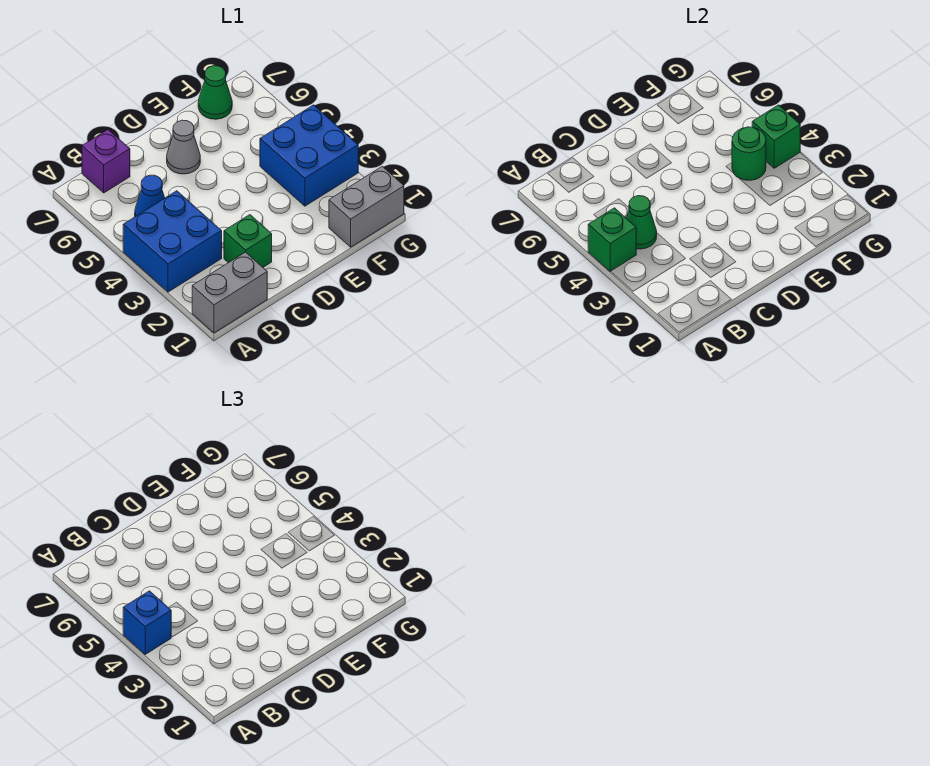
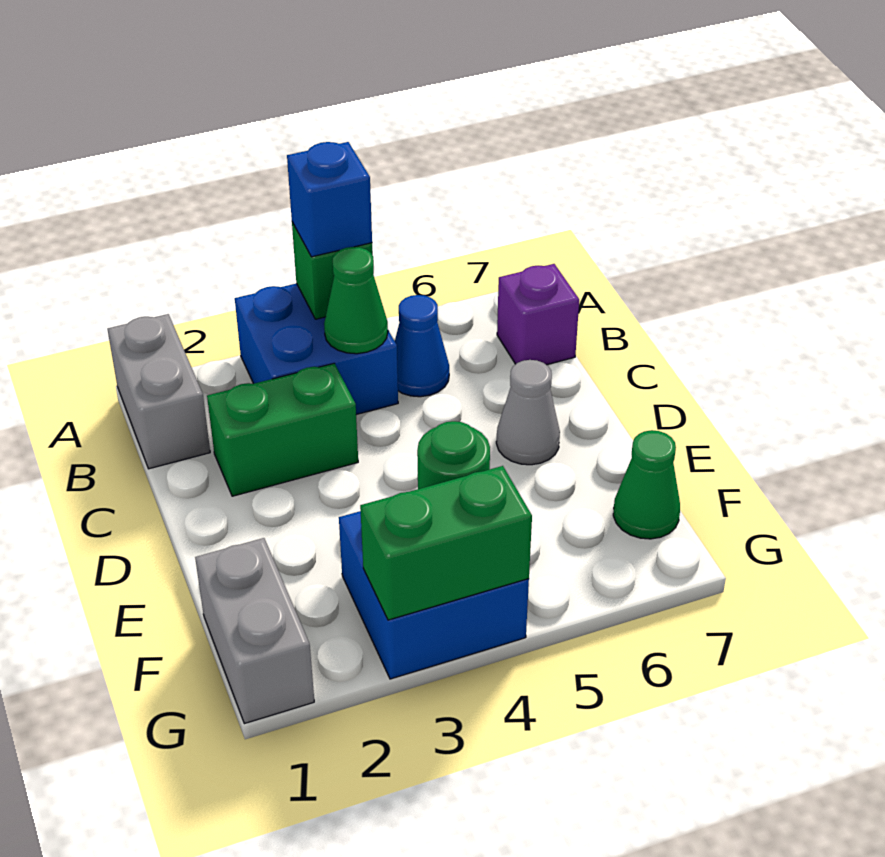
green brick C2 level 1 -> green brick C2:C3 level 1
green brick G4 level 2 -> green brick G3:G4 level 2

